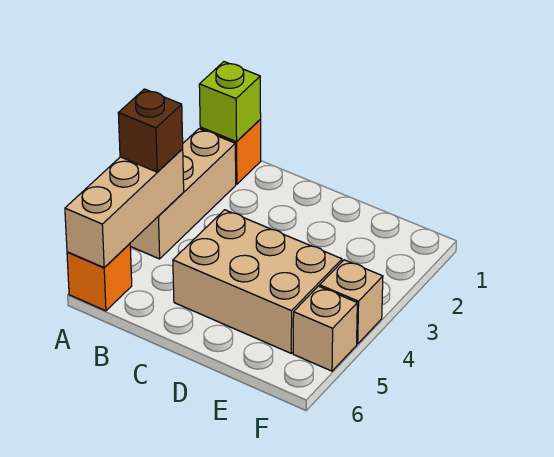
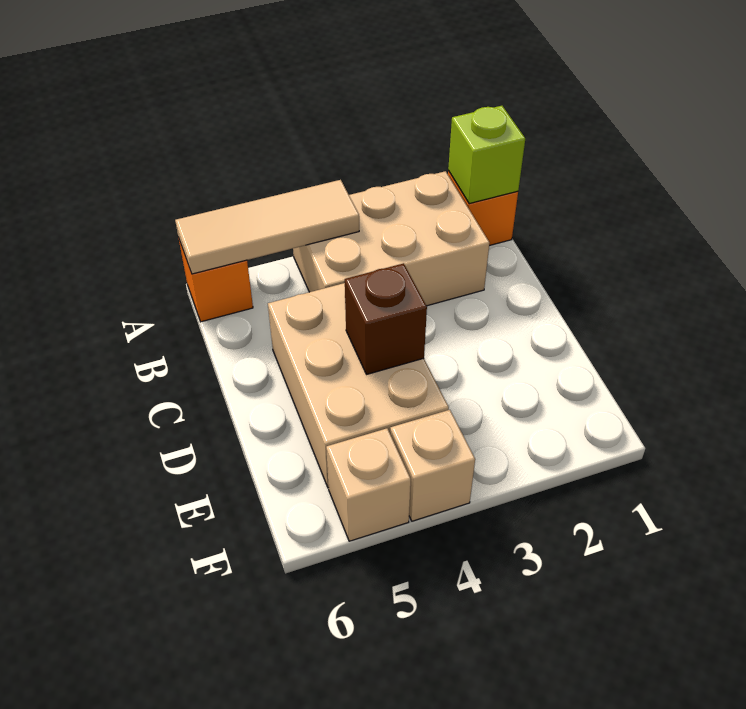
tan brick A2:A4 level 1 -> tan brick A2:B4 level 1
tan brick A4:A6 level 2 -> tan tile A4:A6 level 2
brown brick A4 level 3 -> brown brick D4 level 2

